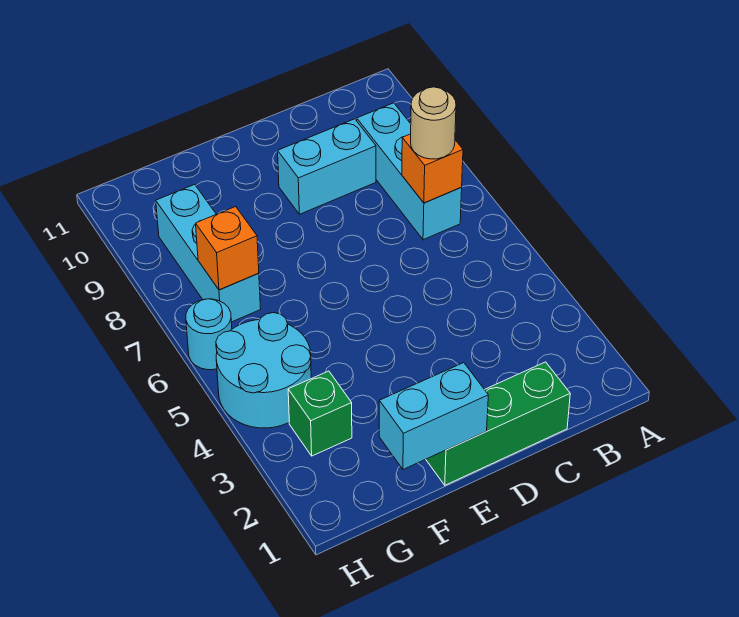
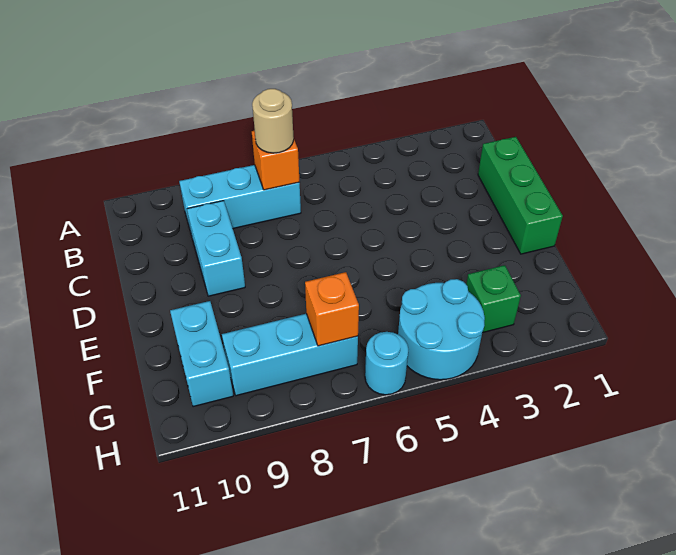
cyan brick E1:F1 level 2 -> cyan brick F10:G10 level 1

